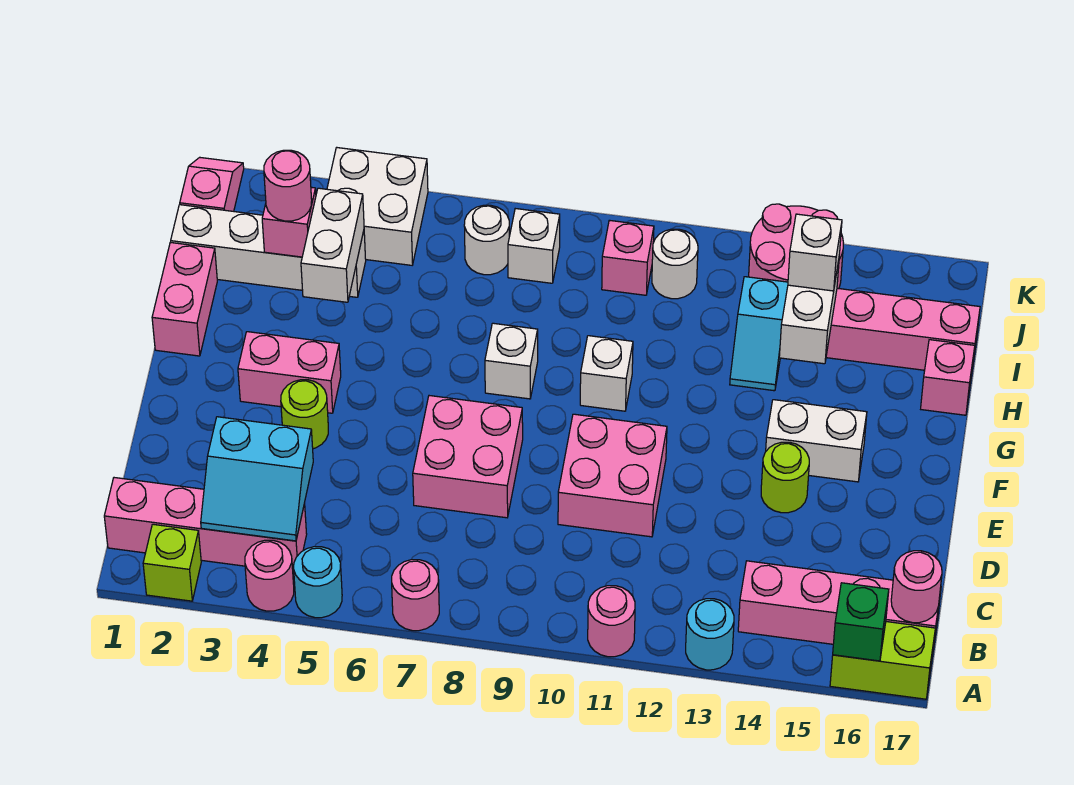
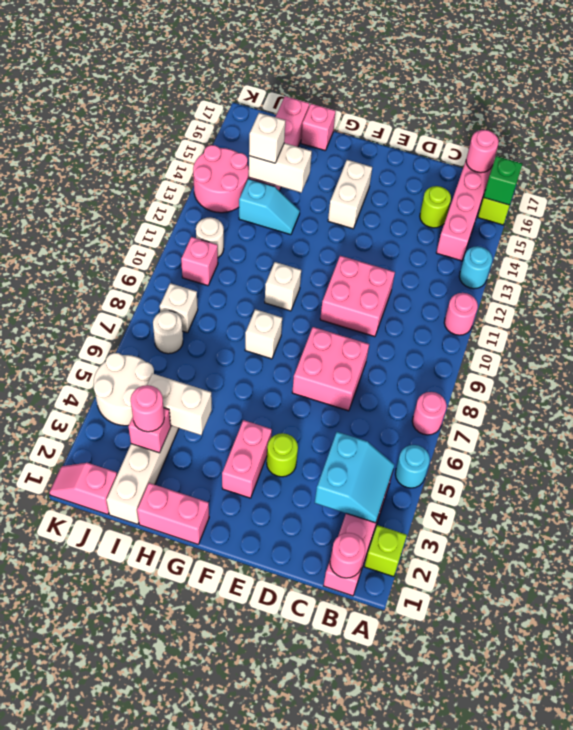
pink round brick A4 level 1 -> pink round brick B1 level 2
lime round brick E14 level 1 -> lime round brick C15 level 1
white brick J4:K5 level 1 -> white round brick J4:K5 level 1

